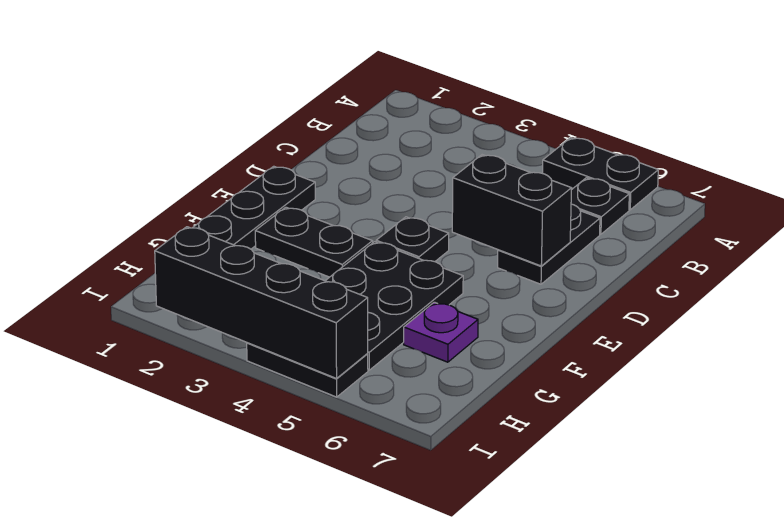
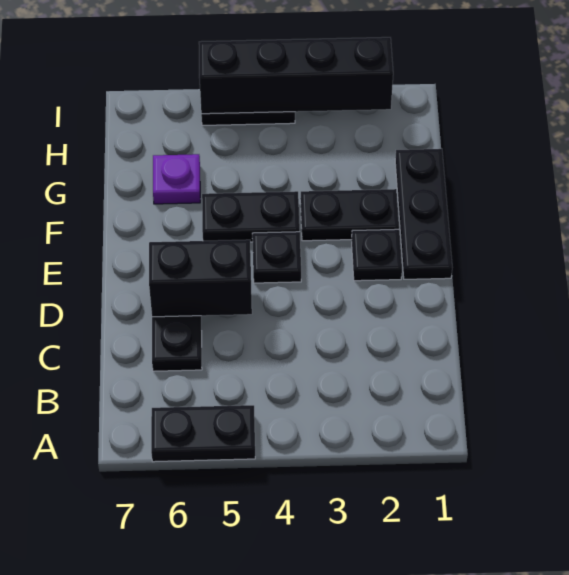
black plate B6 level 1 -> black plate E2 level 1
black plate F4:H5 level 1 -> black plate F4:F5 level 1

